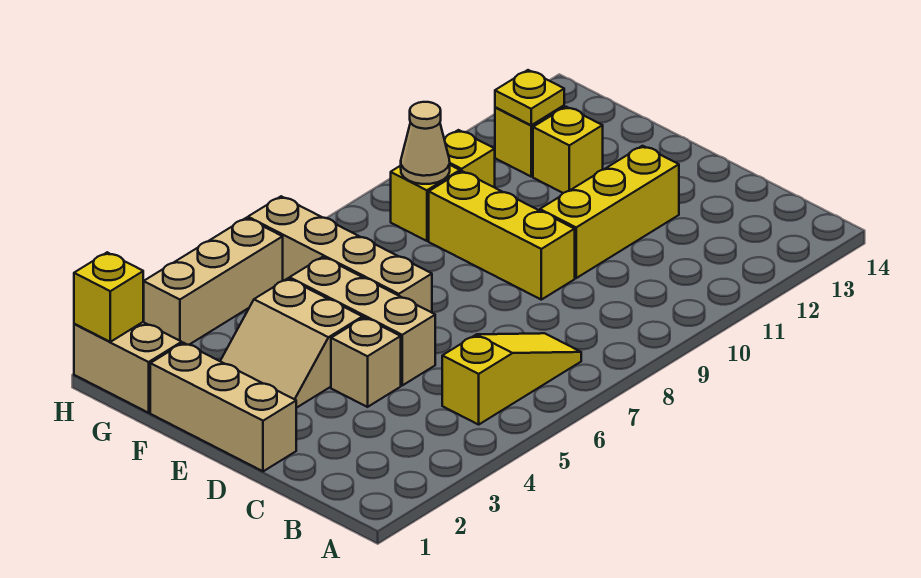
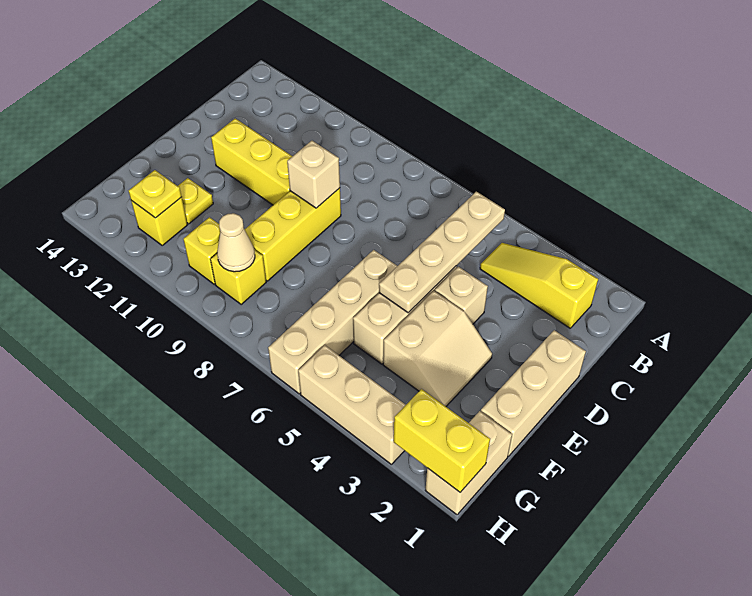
yellow slope B5:B7 level 1 top 5 -> yellow slope B2:B4 level 1 top 2
none -> tan plate B5:E5 level 2
none -> tan brick D9 level 2
yellow brick F12 level 1 -> yellow plate F12 level 1
yellow brick H1 level 2 -> yellow brick H1:H2 level 2

